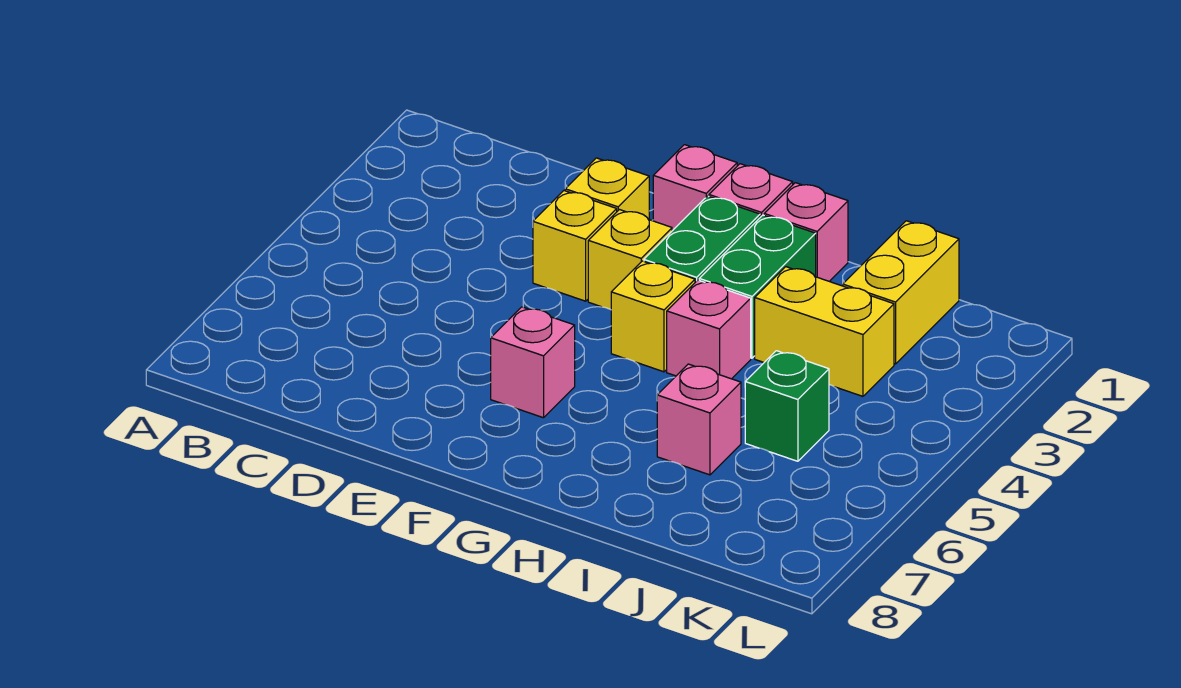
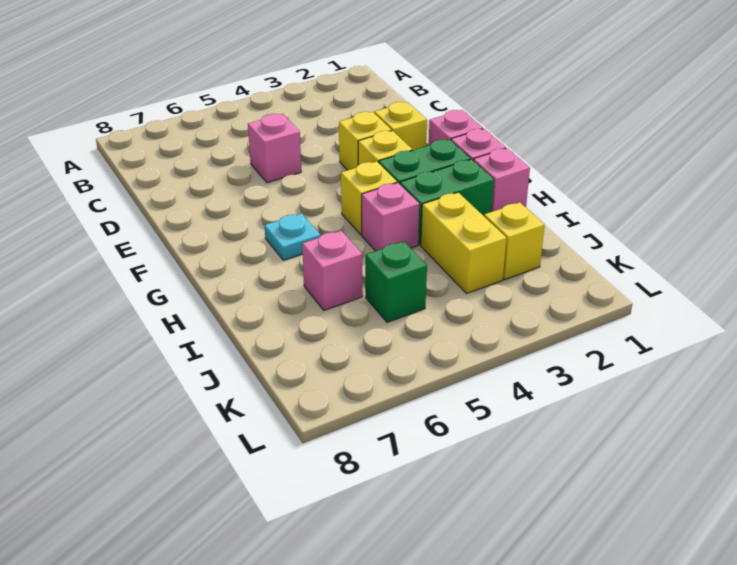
pink brick F6 level 1 -> pink brick D5 level 1
none -> cyan plate G6 level 1
yellow brick J1:J2 level 1 -> yellow brick J2 level 1

